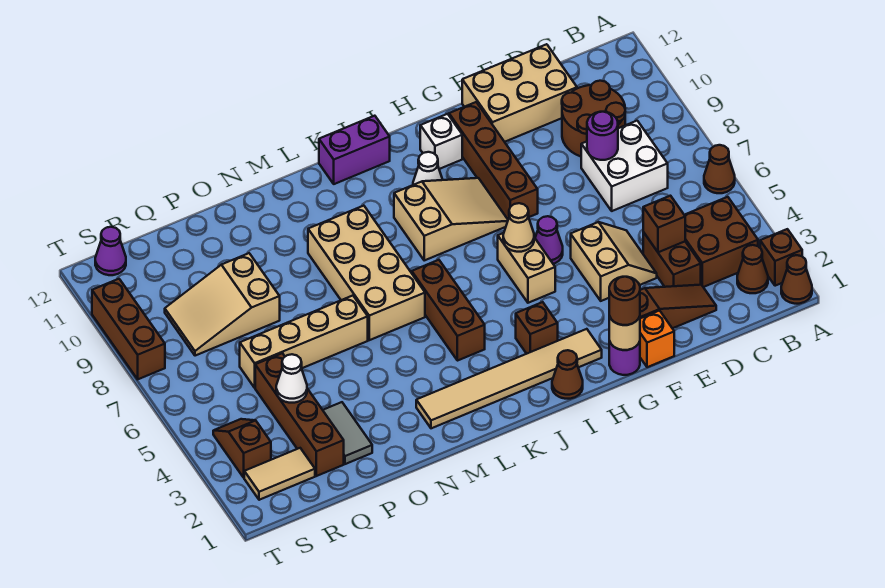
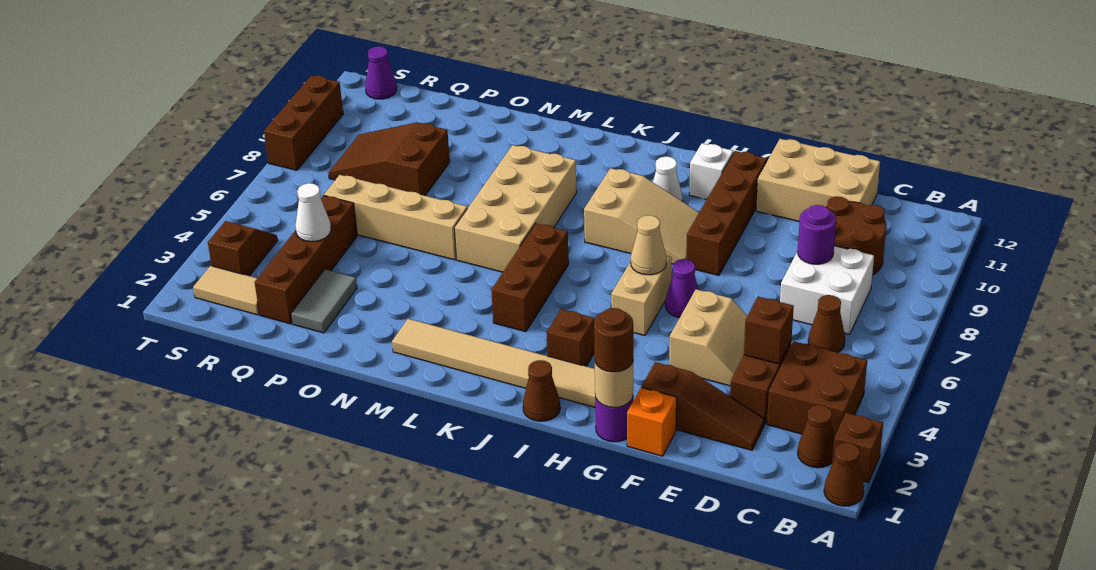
brown cone A6 level 1 -> brown cone C6 level 1
purple brick J12:K12 level 1 -> none
tan slope P8:R9 level 1 top P -> brown slope P8:R9 level 1 top P

